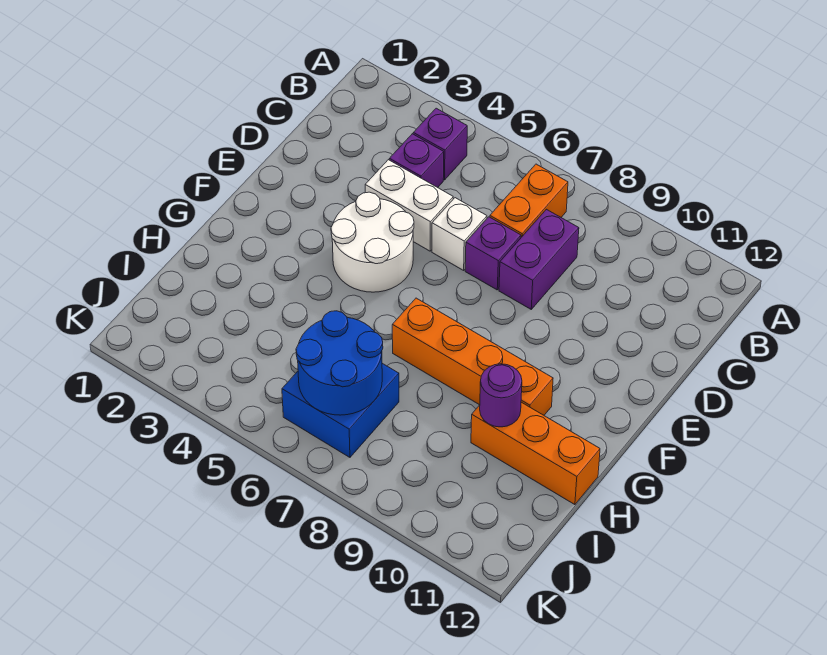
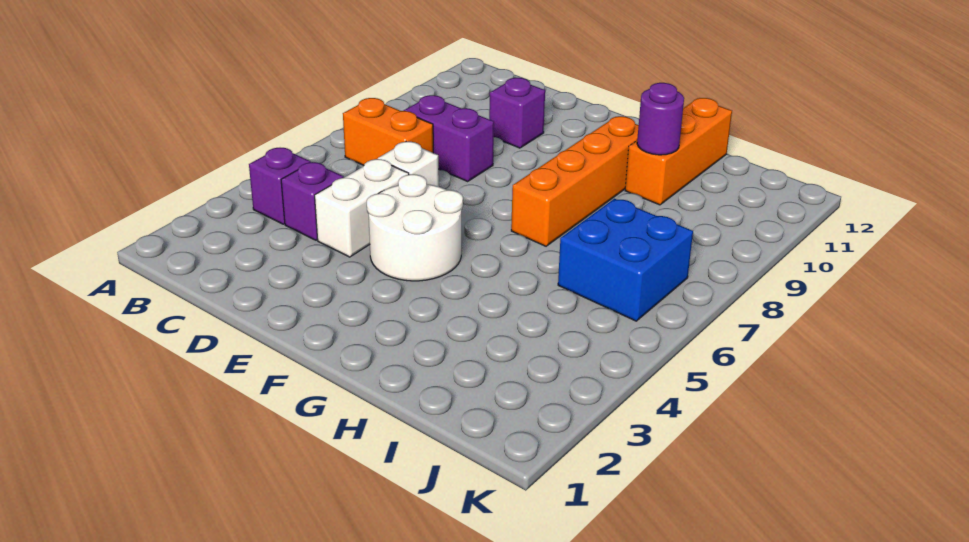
purple brick D7 level 1 -> purple brick D10 level 1
blue round brick I6:J7 level 2 -> none

